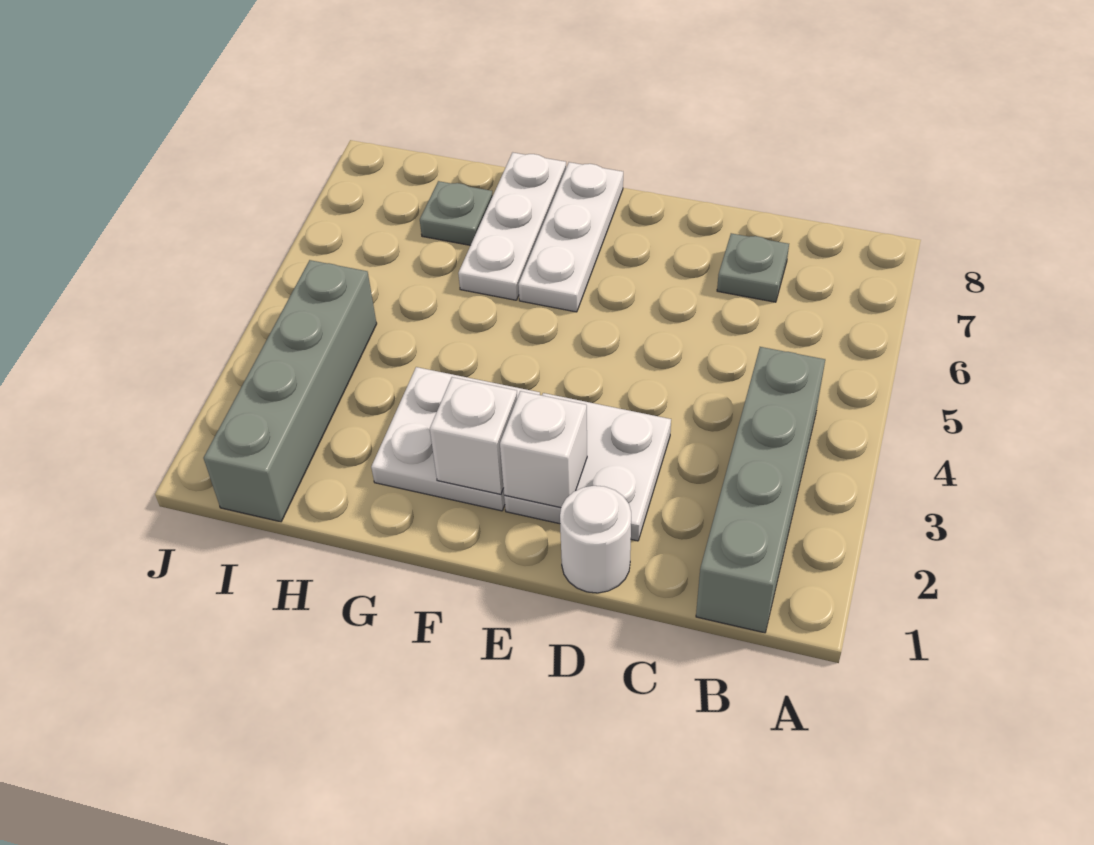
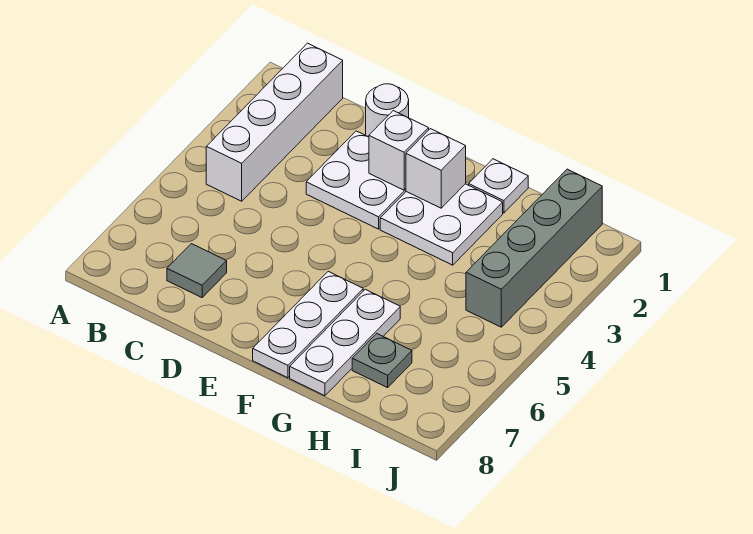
grey brick B1:B4 level 1 -> white brick B1:B4 level 1
grey plate C7 level 1 -> grey tile C7 level 1
none -> white plate G1 level 1

